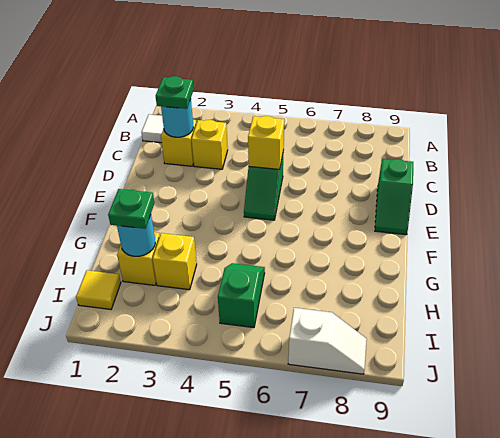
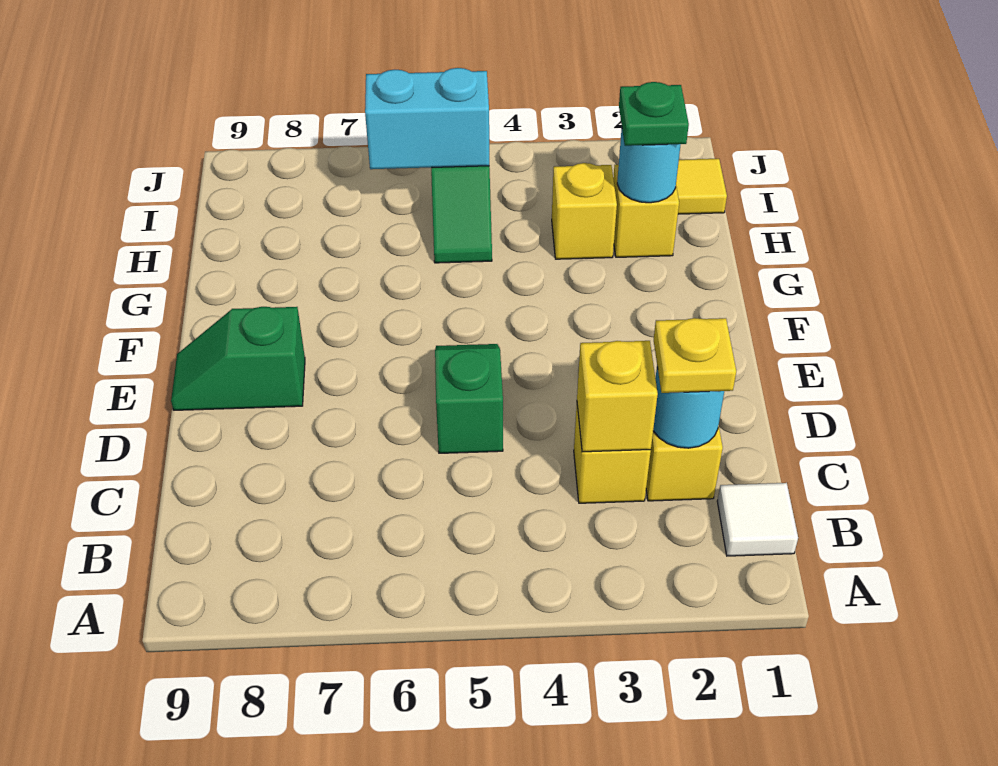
green plate C2 level 3 -> yellow plate C2 level 3
yellow brick D5 level 2 -> yellow brick C3 level 2
green slope D9:E9 level 1 top D -> green slope E8:E9 level 1 top 8
none -> cyan brick I5:I6 level 2
white slope J7:J8 level 1 top 7 -> none

